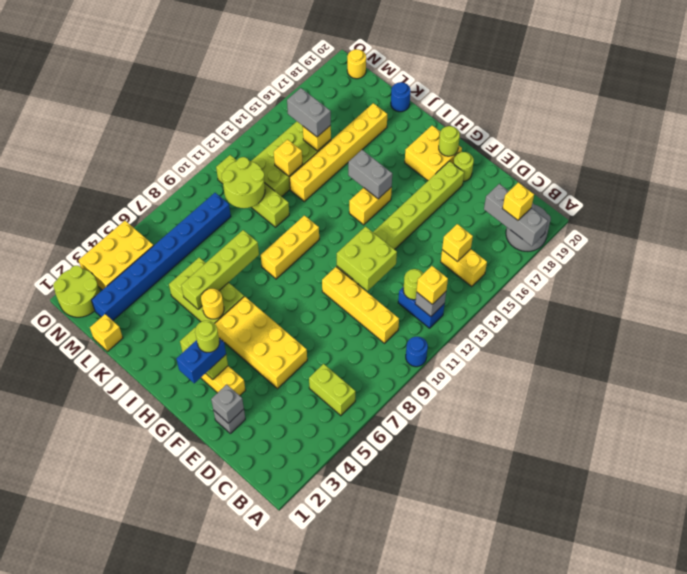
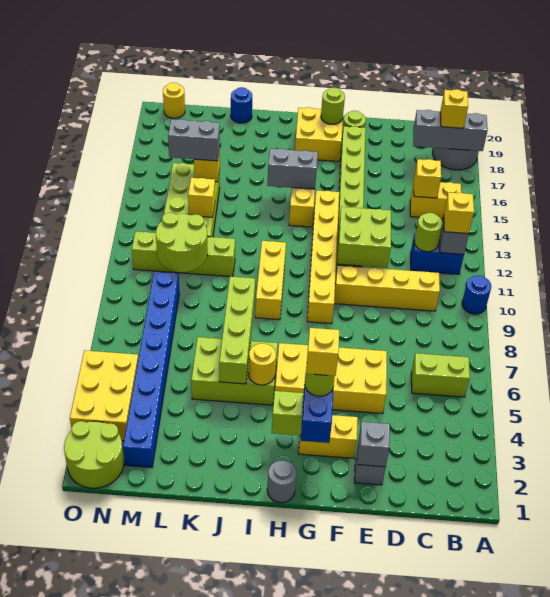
none -> grey round brick H1 level 1
yellow brick K13:K18 level 1 -> yellow brick G9:G14 level 1
yellow brick L1 level 1 -> yellow brick G3 level 5

